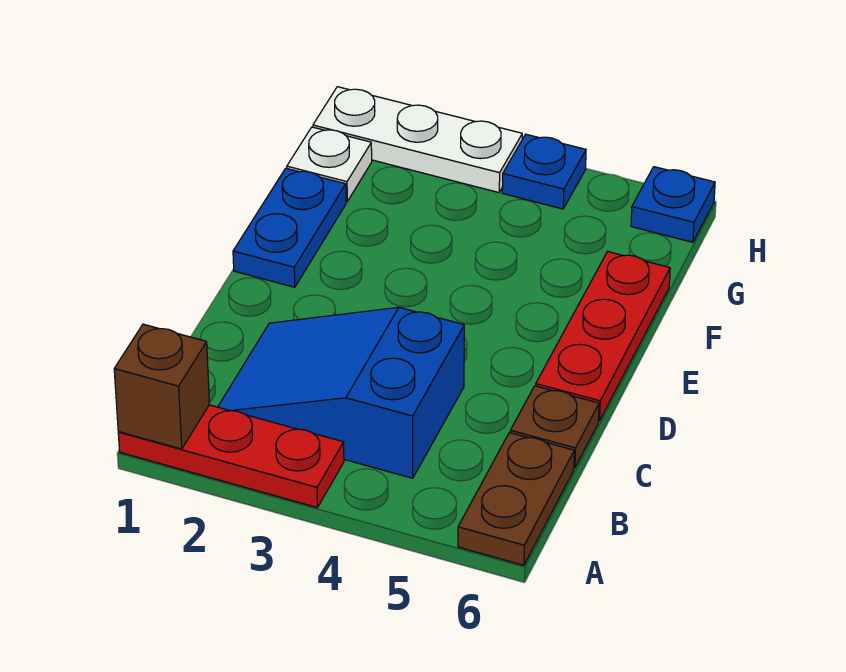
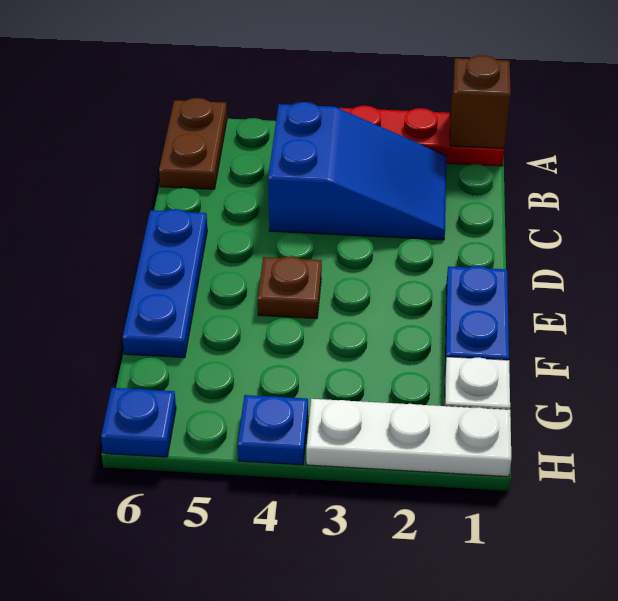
brown plate C6 level 1 -> brown plate E4 level 1
red plate D6:F6 level 1 -> blue plate D6:F6 level 1

